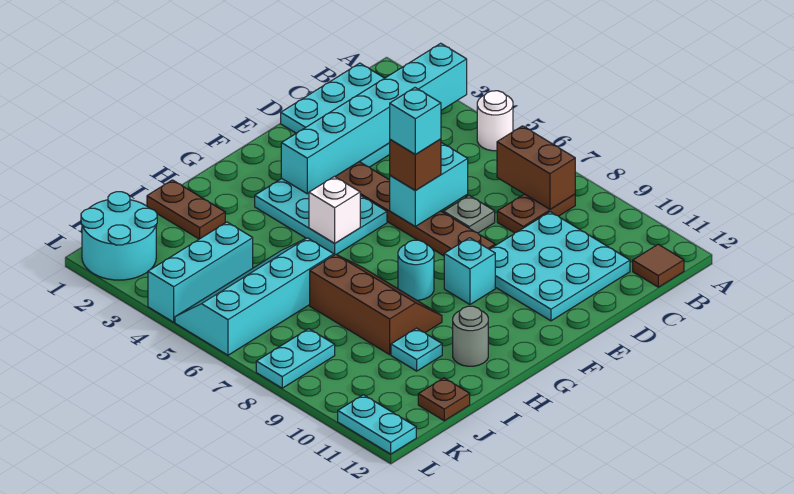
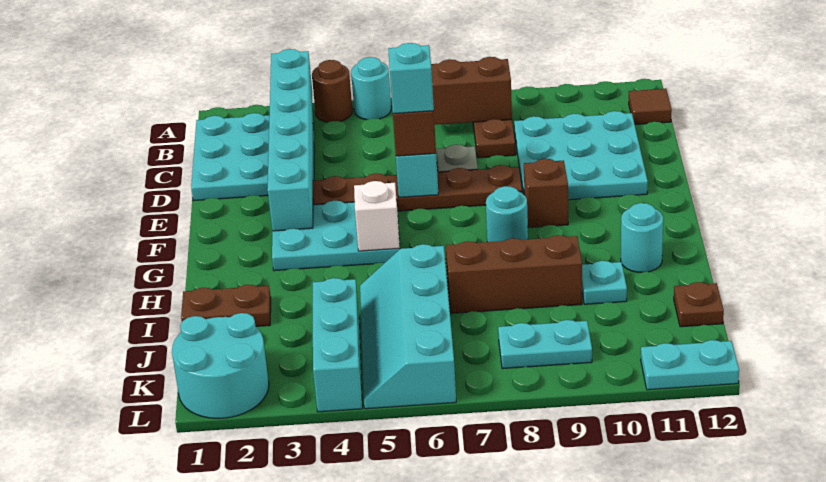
none -> brown round brick A4 level 1
white round brick A5 level 1 -> cyan round brick A5 level 1
cyan brick F9 level 1 -> brown brick F9 level 1
grey round brick H11 level 1 -> cyan round brick H11 level 1
cyan plate K8:L8 level 1 -> cyan plate K8:K9 level 1

